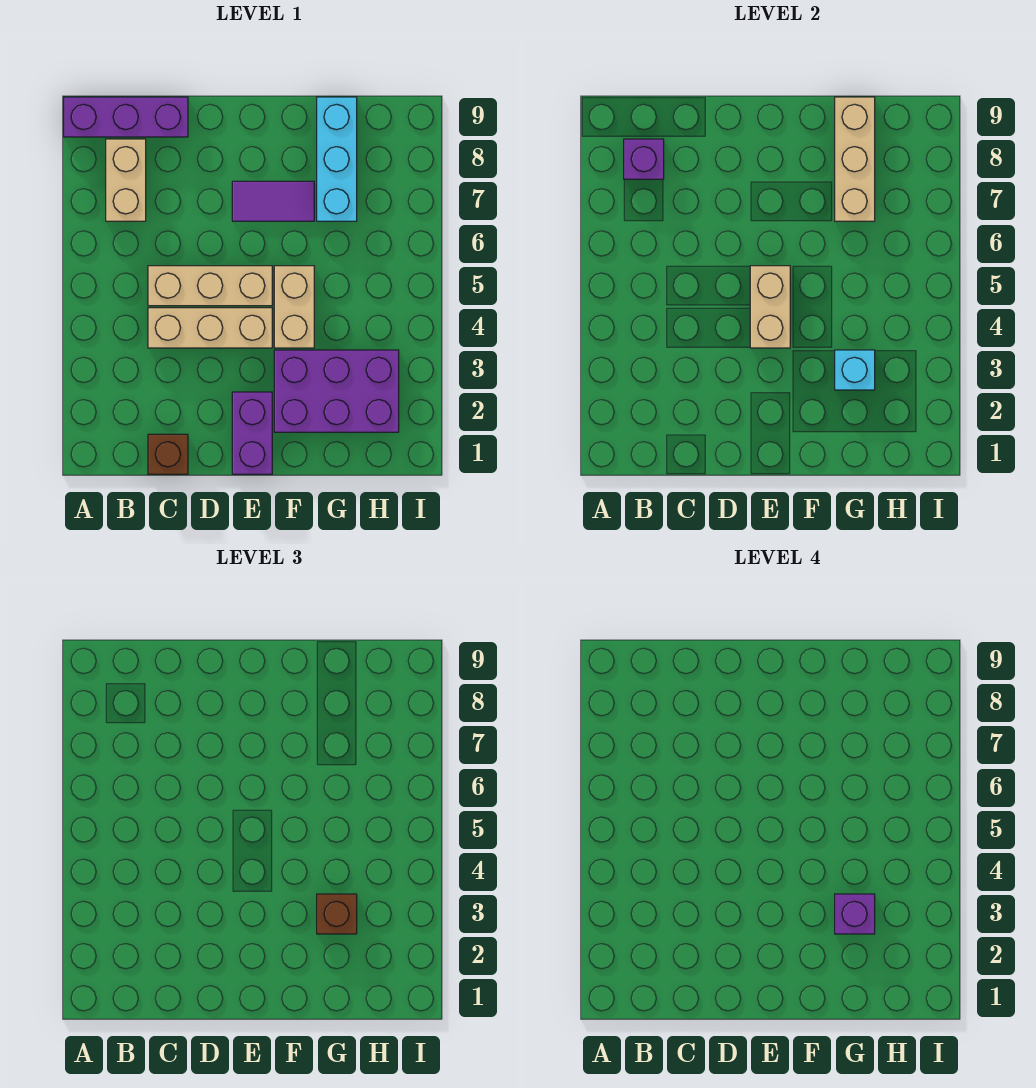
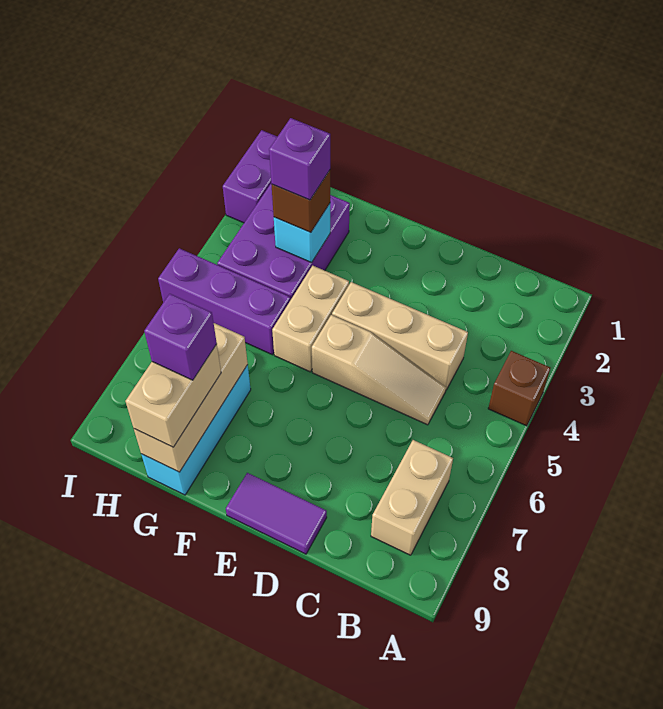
purple brick A9:C9 level 1 -> purple brick G5:I5 level 1
purple brick B8 level 2 -> purple brick G8 level 4
brown brick C1 level 1 -> brown brick A4 level 1
tan brick C5:E5 level 1 -> tan slope C5:E5 level 1 top E
purple brick E1:E2 level 1 -> purple brick I1:I2 level 1
tan brick E4:E5 level 2 -> tan brick G8:G9 level 3
purple tile E7:F7 level 1 -> purple tile D9:E9 level 1
purple brick F2:H3 level 1 -> purple brick G2:H4 level 1

